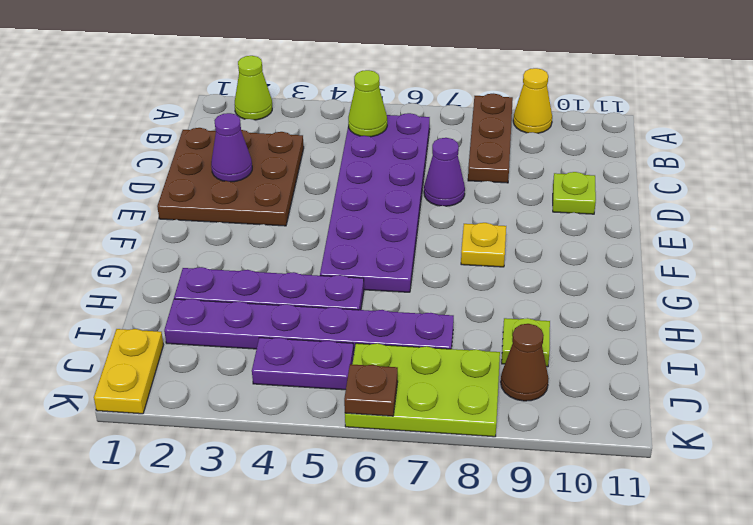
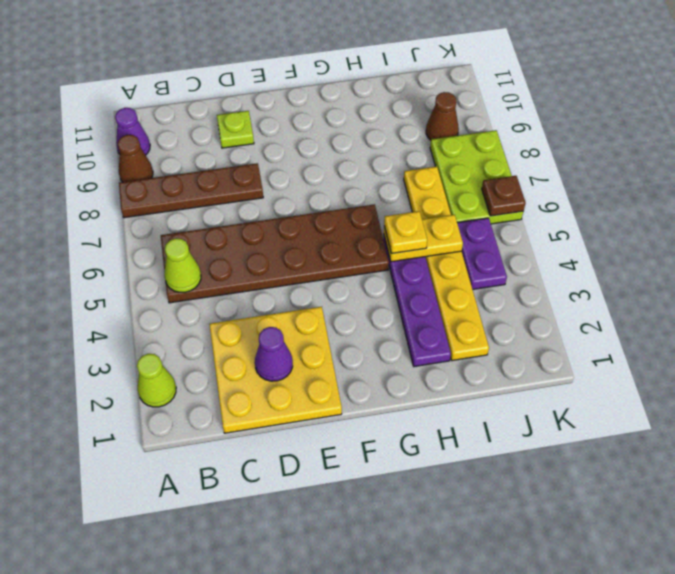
brown plate A8:C8 level 1 -> brown plate A8:D8 level 1
yellow cone A9 level 1 -> brown cone A9 level 1
purple plate B5:G6 level 1 -> brown plate B5:G6 level 1
brown plate C1:E3 level 1 -> yellow plate C1:E3 level 1
purple cone D7 level 1 -> purple cone A10 level 1
yellow plate F8 level 1 -> yellow plate H5 level 3
purple plate I2:I7 level 1 -> yellow plate I2:I7 level 1
lime plate I9 level 1 -> none
yellow plate J1:K1 level 1 -> yellow plate H5:I5 level 2

